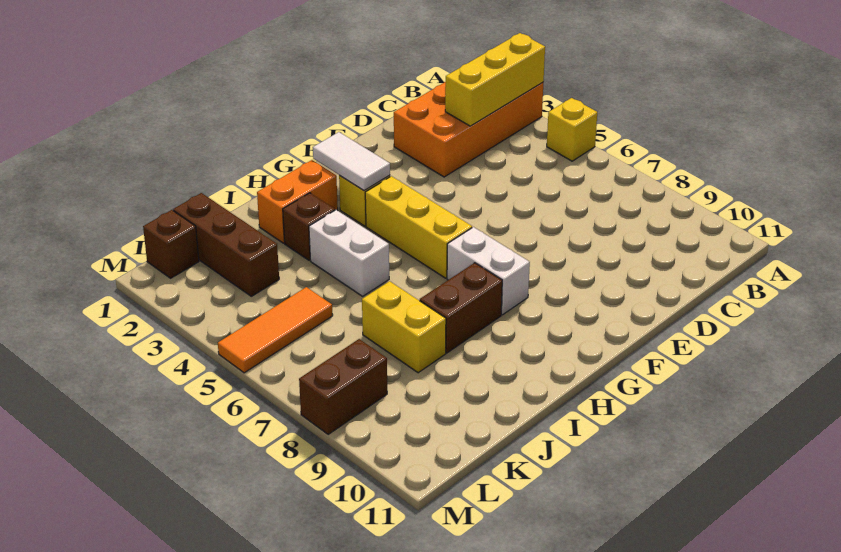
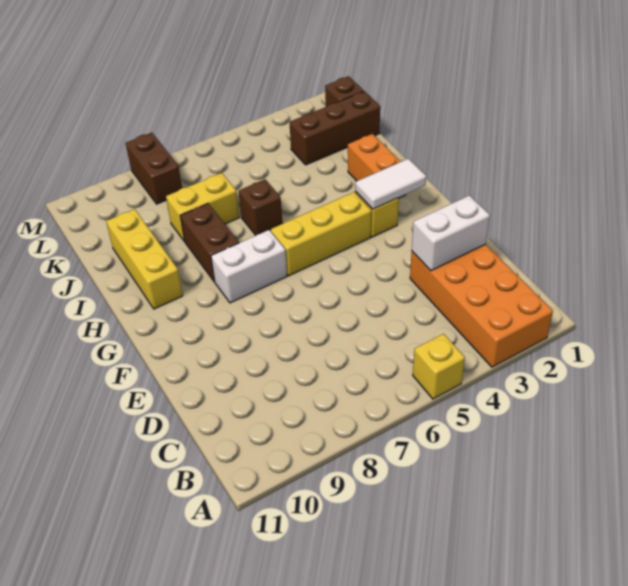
yellow brick A3:C3 level 2 -> yellow brick H10:J10 level 1
brown brick I3 level 1 -> brown brick I6 level 1
white brick I4:I5 level 1 -> white brick D2:D3 level 2
orange tile K5:M5 level 1 -> none

